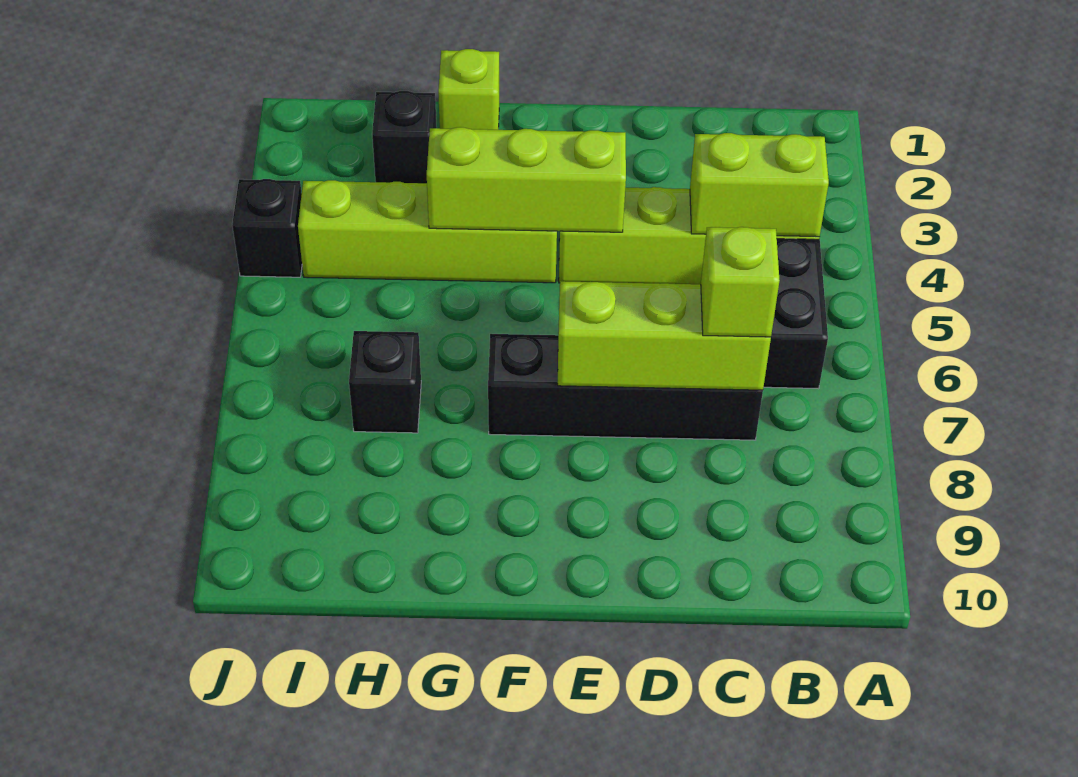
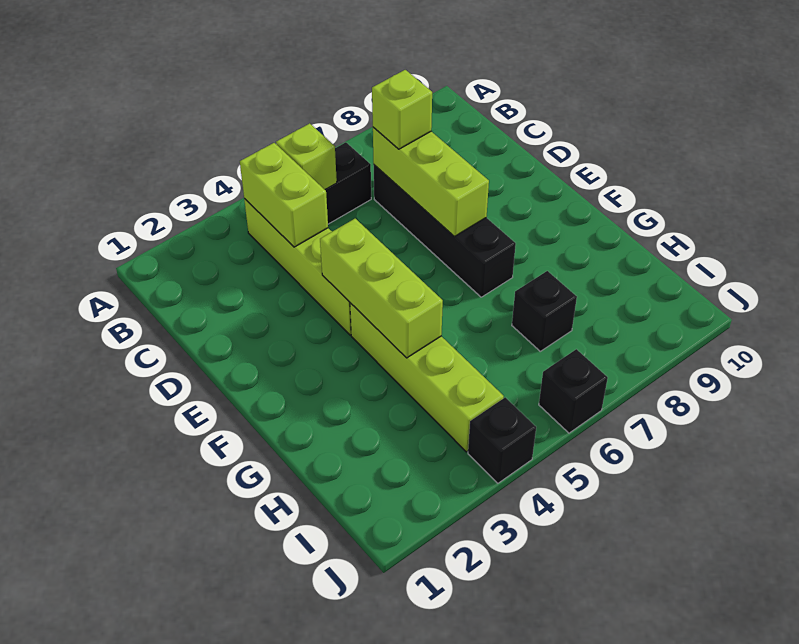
lime brick G1 level 1 -> lime brick B5 level 2
black brick H2 level 1 -> black brick J6 level 1

